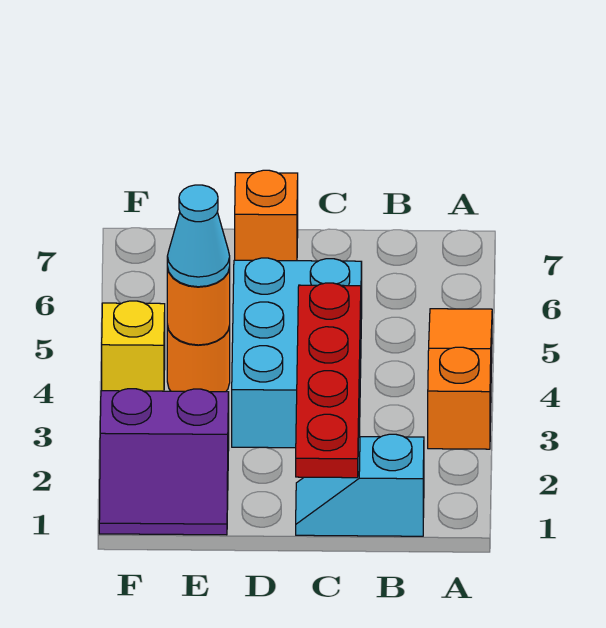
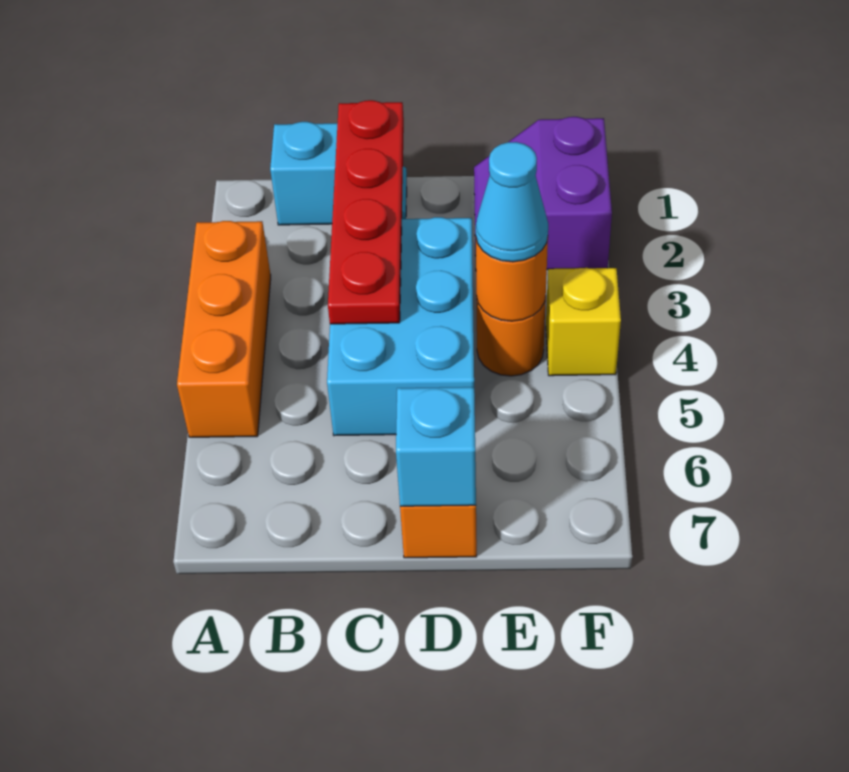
orange slope A3:A5 level 1 top 3 -> orange brick A3:A5 level 1
none -> cyan brick D7 level 2
purple slope E1:F2 level 1 top 2 -> purple slope E1:F2 level 1 top F

